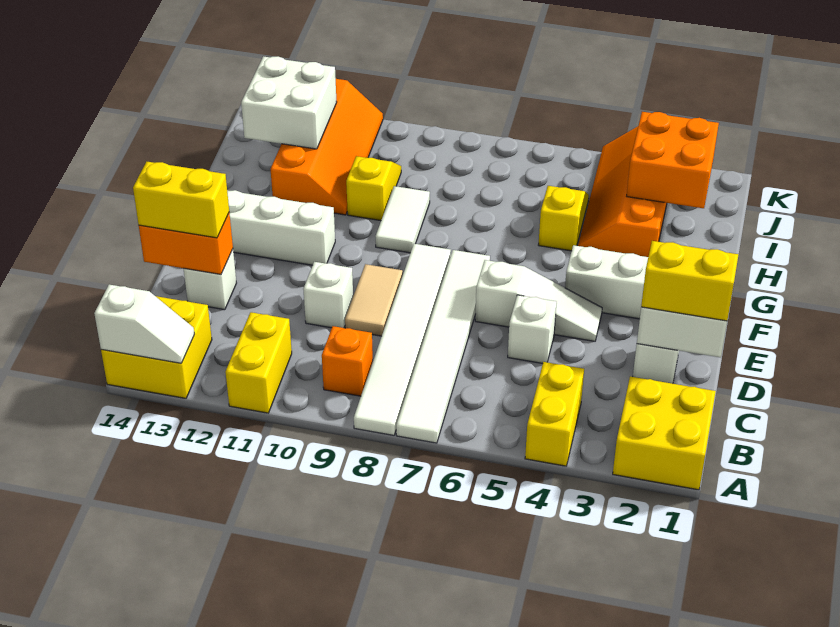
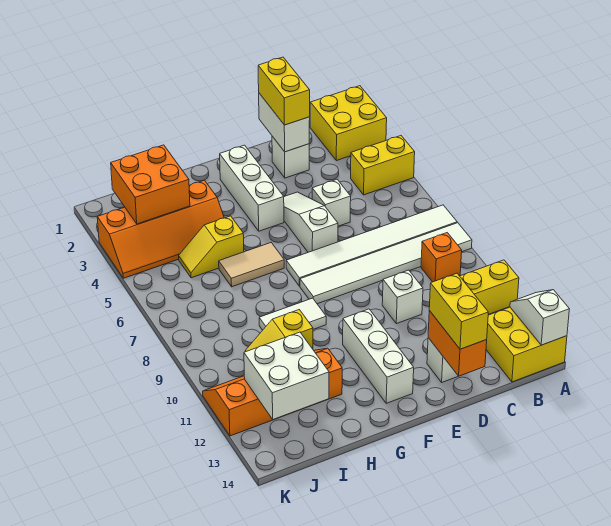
tan tile D9:E9 level 1 -> tan tile G6:H6 level 1

